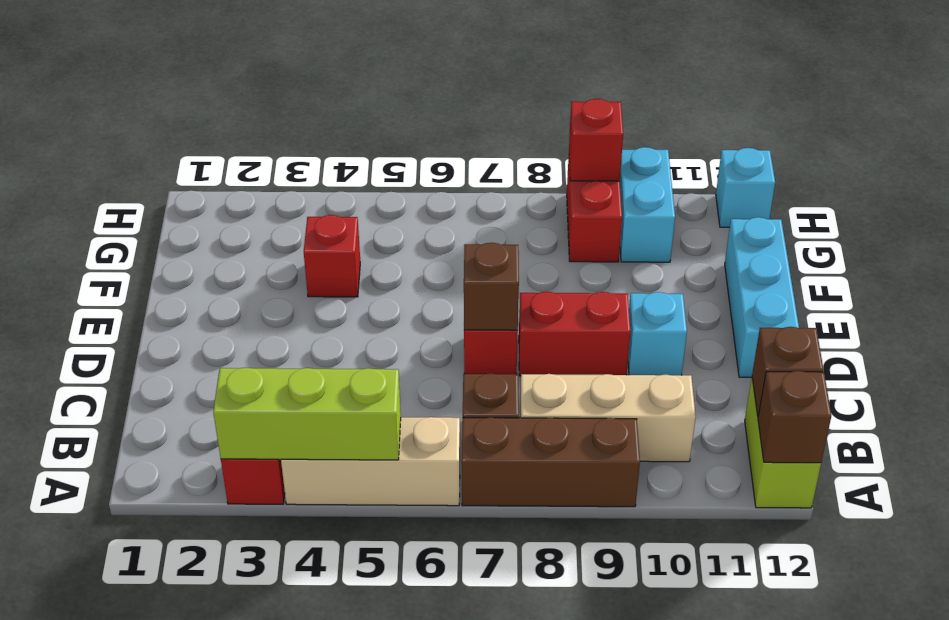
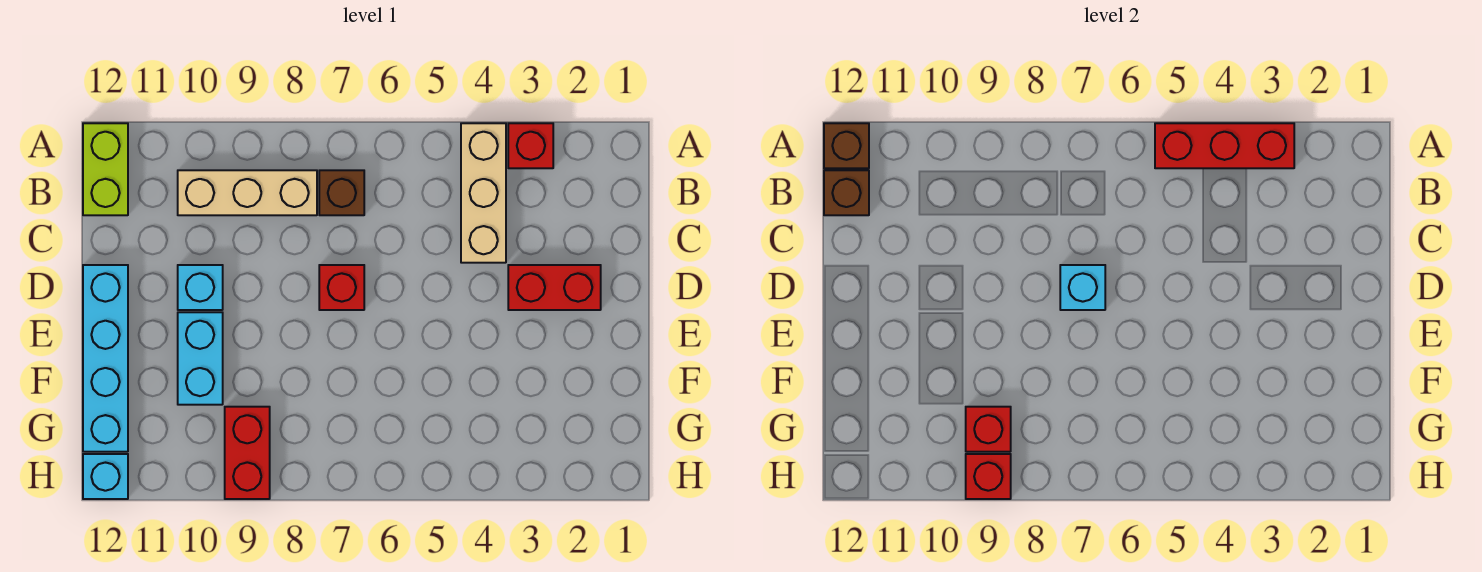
lime brick A3:A5 level 2 -> red brick A3:A5 level 2
tan brick A4:A6 level 1 -> tan brick A4:C4 level 1
brown brick A7:A9 level 1 -> none
brown brick D7 level 2 -> cyan brick D7 level 2
red brick D8:D9 level 1 -> red brick D2:D3 level 1
cyan brick D12:F12 level 1 -> cyan brick D12:G12 level 1
red brick F4 level 1 -> red brick G9 level 2
cyan brick G10:H10 level 1 -> cyan brick E10:F10 level 1

